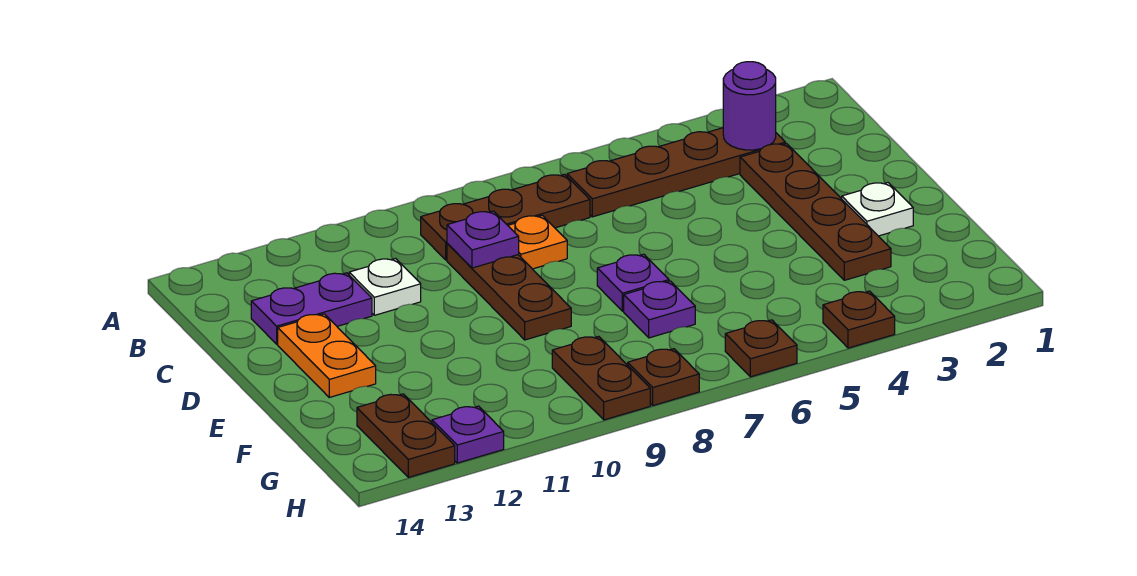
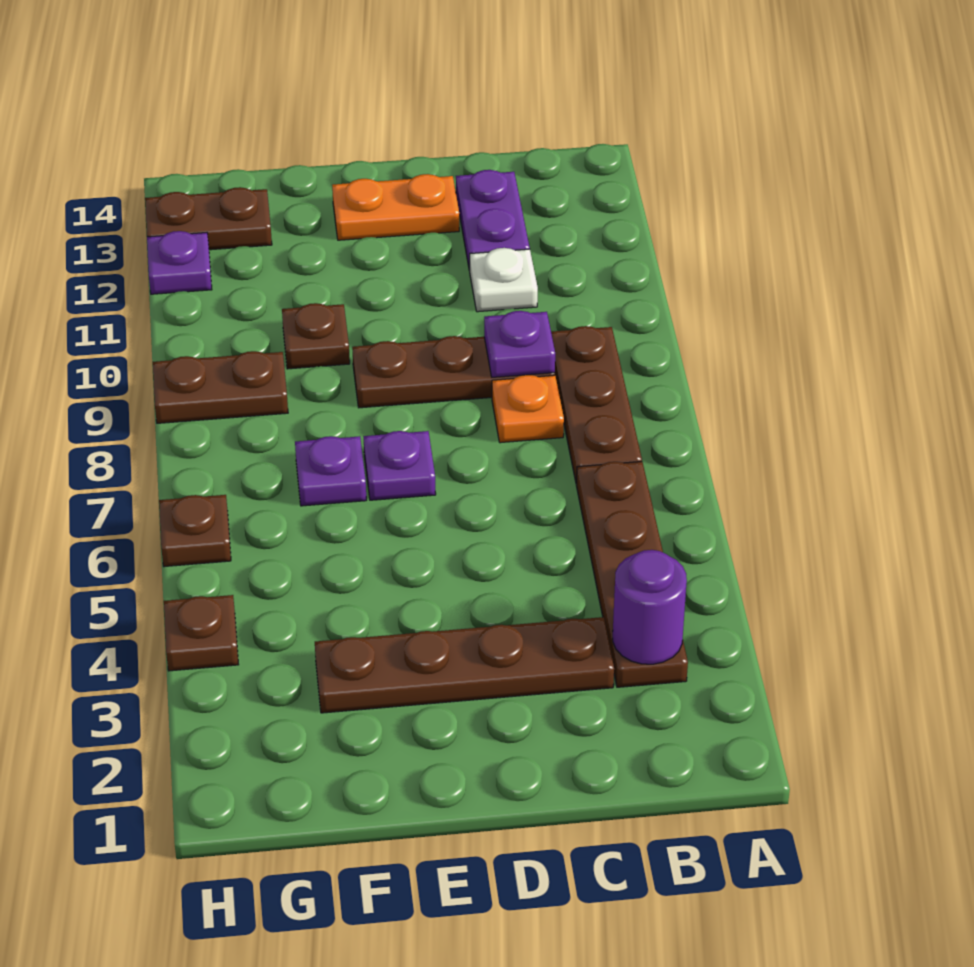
white plate E2 level 1 -> none
brown plate H8 level 1 -> brown plate F10 level 1

